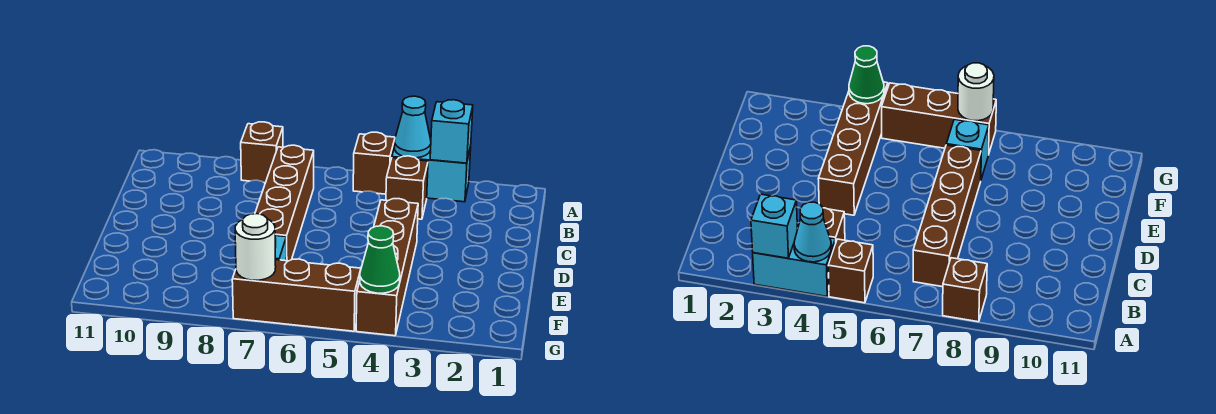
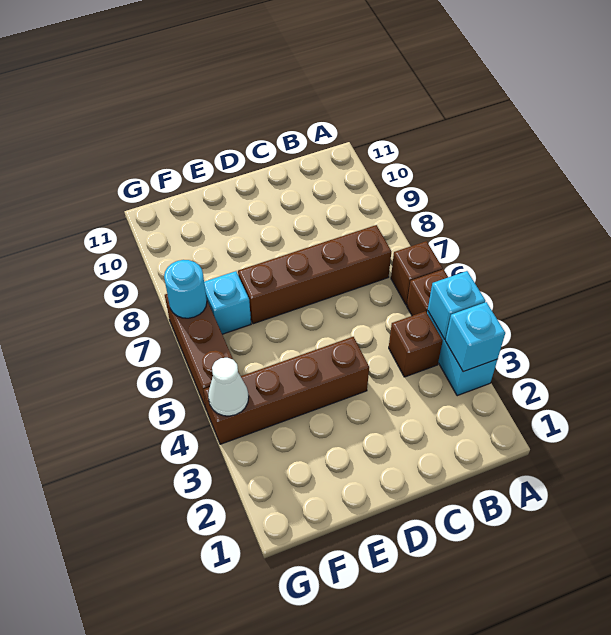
cyan cone A4 level 2 -> cyan brick A4 level 2
brown brick A8 level 1 -> brown brick A6 level 1
green cone G4 level 2 -> white cone G4 level 2
white round brick G7 level 2 -> cyan round brick G7 level 2

